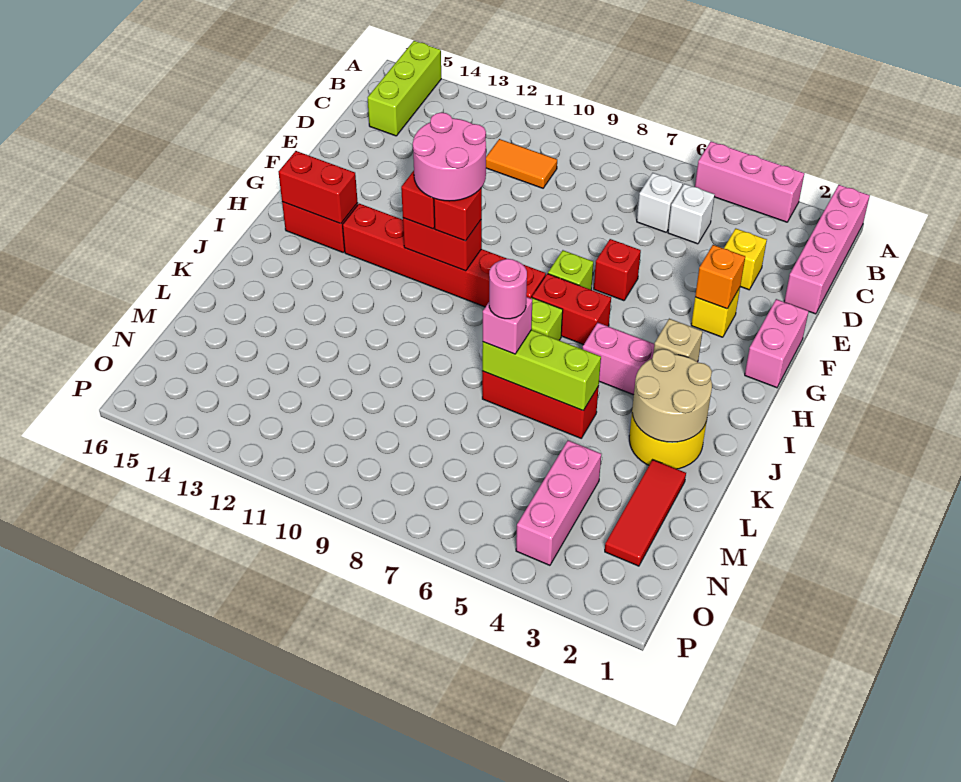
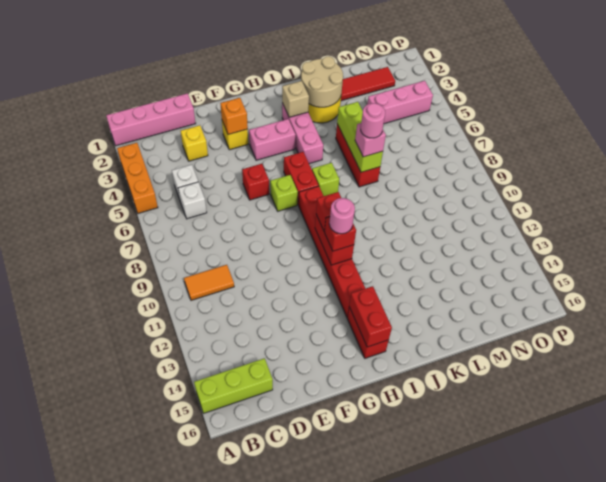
pink brick A3:A5 level 1 -> orange brick A3:A5 level 1
orange tile C10:C11 level 1 -> orange tile B10:C10 level 1
pink brick F1:G1 level 1 -> pink brick G4:H4 level 1
pink round brick G10:H11 level 4 -> pink round brick H11 level 4

